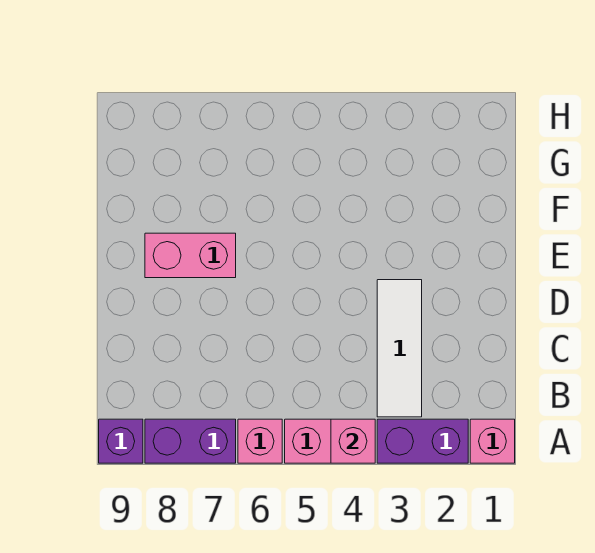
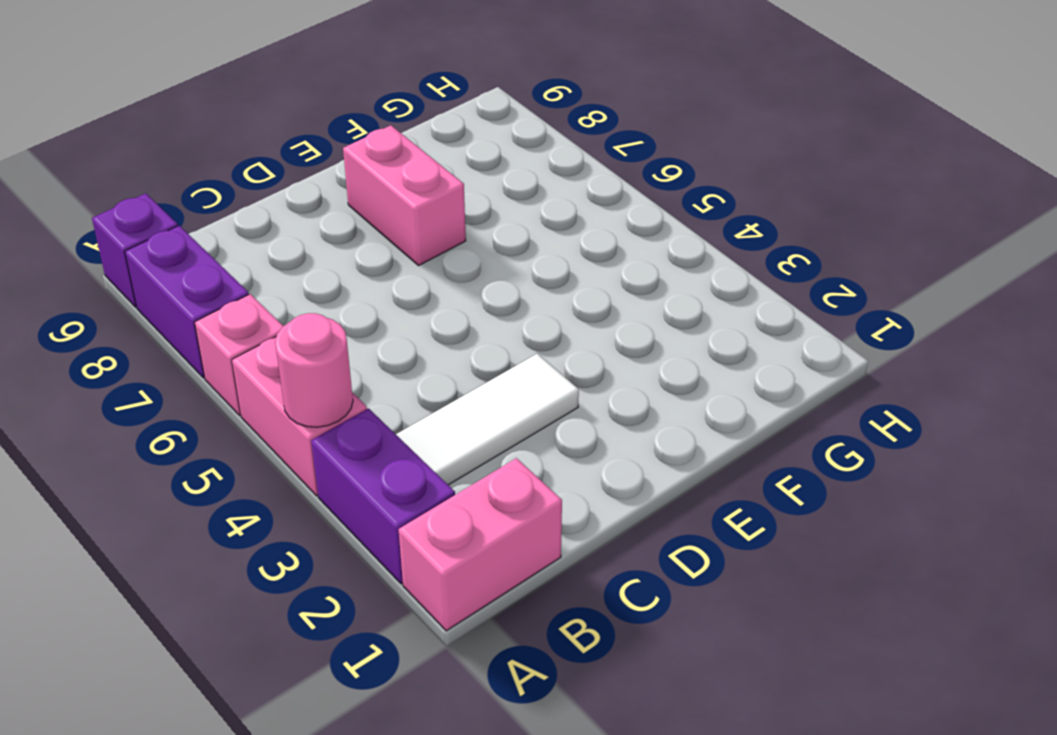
pink brick A1 level 1 -> pink brick A1:B1 level 1
pink brick A4 level 2 -> pink round brick A4 level 2

